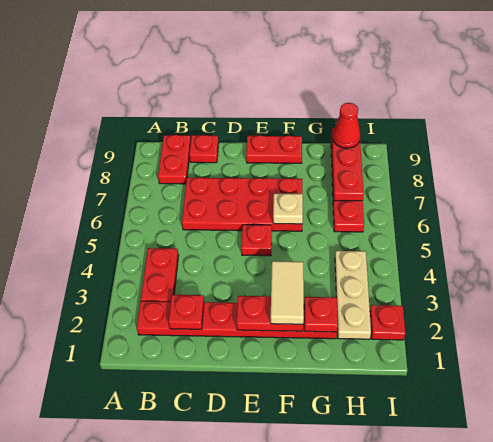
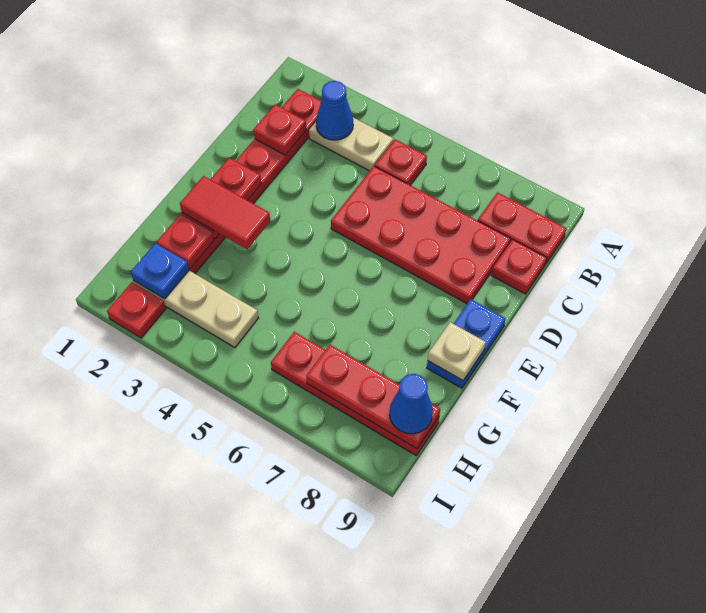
red plate B3:B4 level 1 -> tan plate B3:B4 level 1
none -> blue cone B3 level 2
red plate C6:F7 level 1 -> red plate C5:D8 level 1
red plate E5 level 1 -> red plate B5 level 1
red plate E9:F9 level 1 -> blue plate E9:F9 level 1
tan tile F2:F3 level 3 -> red tile F2:F3 level 3
tan plate F6 level 2 -> tan plate F9 level 2
none -> blue plate H2 level 2
red cone H9 level 3 -> blue cone H9 level 3

